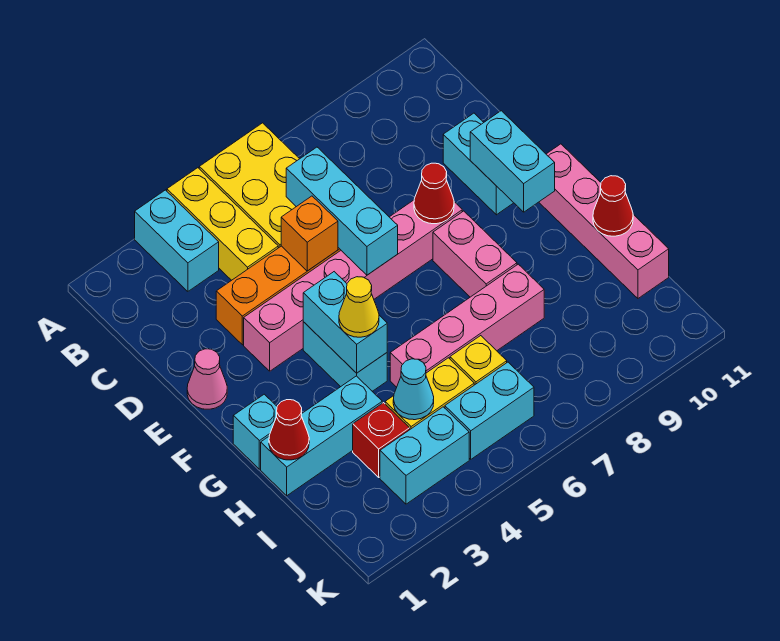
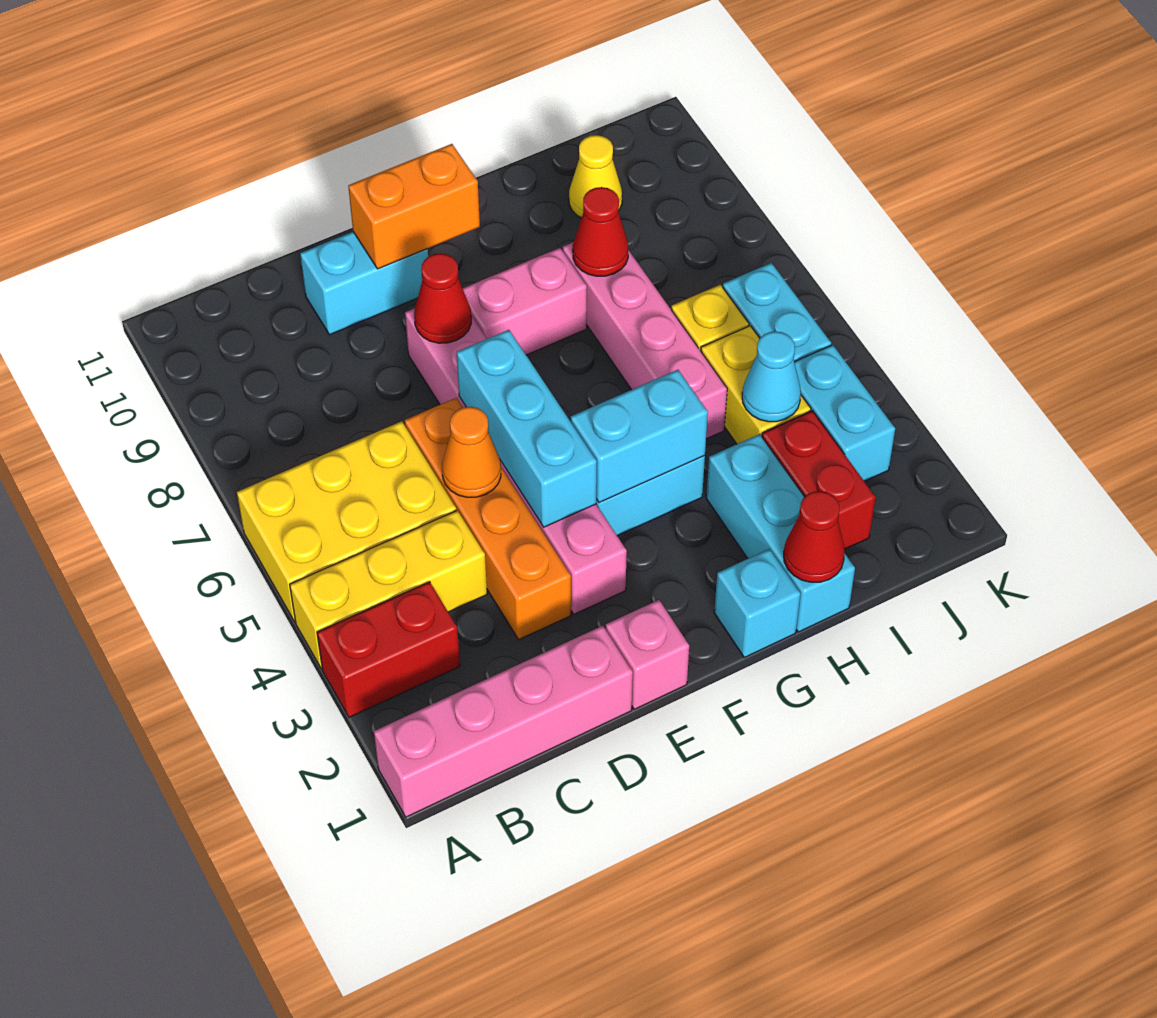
cyan brick A3:B3 level 1 -> red brick A3:B3 level 1
cyan brick C6:E6 level 2 -> cyan brick E4:E6 level 2
orange brick D5 level 2 -> orange cone D5 level 2
pink cone E1 level 1 -> pink brick E1 level 1
cyan brick E10:F10 level 2 -> orange brick E10:F10 level 2
pink brick F11:I11 level 1 -> pink brick A1:D1 level 1
yellow cone G4 level 3 -> yellow cone I10 level 1
red cone H11 level 2 -> red cone H8 level 2
red brick I3 level 1 -> red brick I2:I3 level 1

